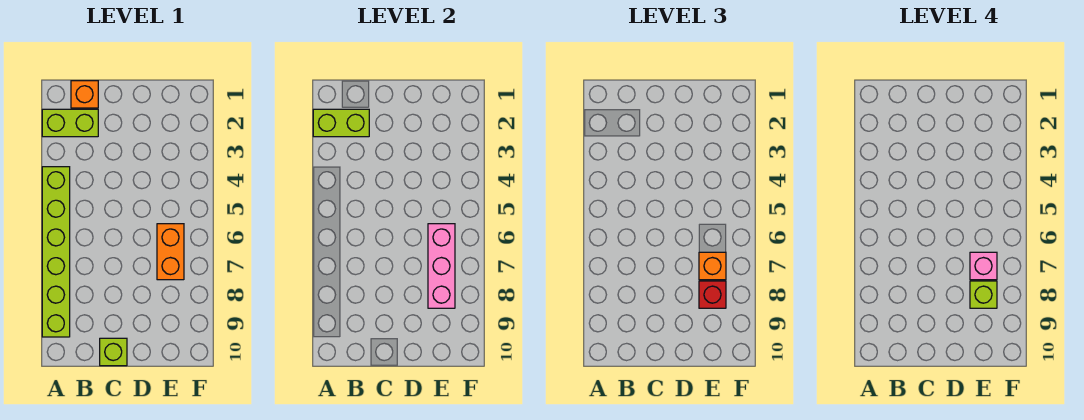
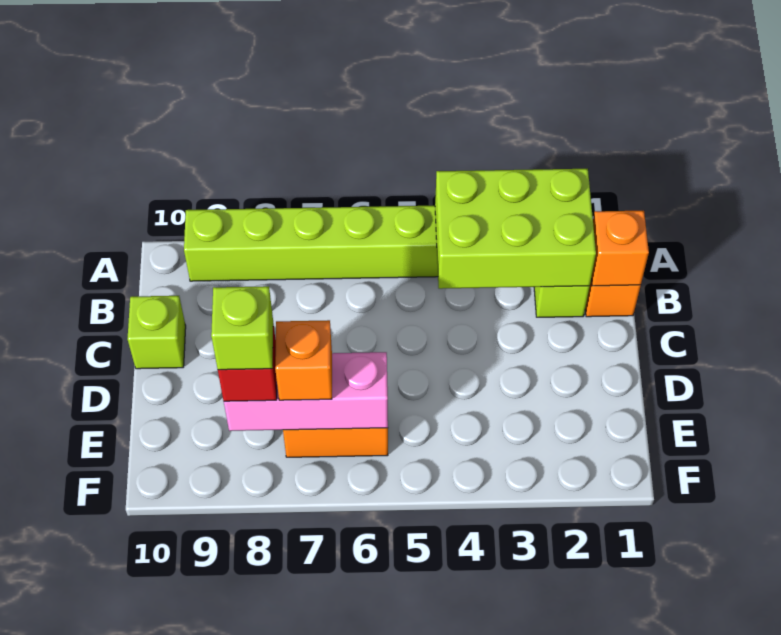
lime brick A2:B2 level 2 -> lime brick A2:B4 level 2
none -> orange brick B1 level 2
pink brick E7 level 4 -> none

